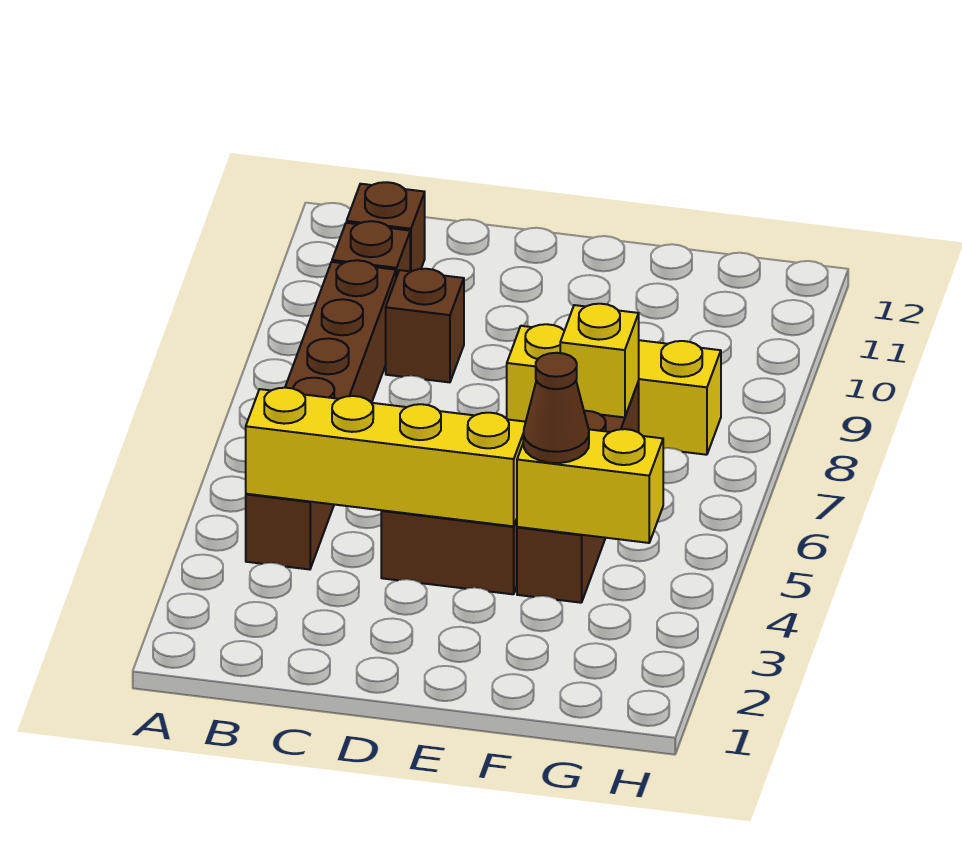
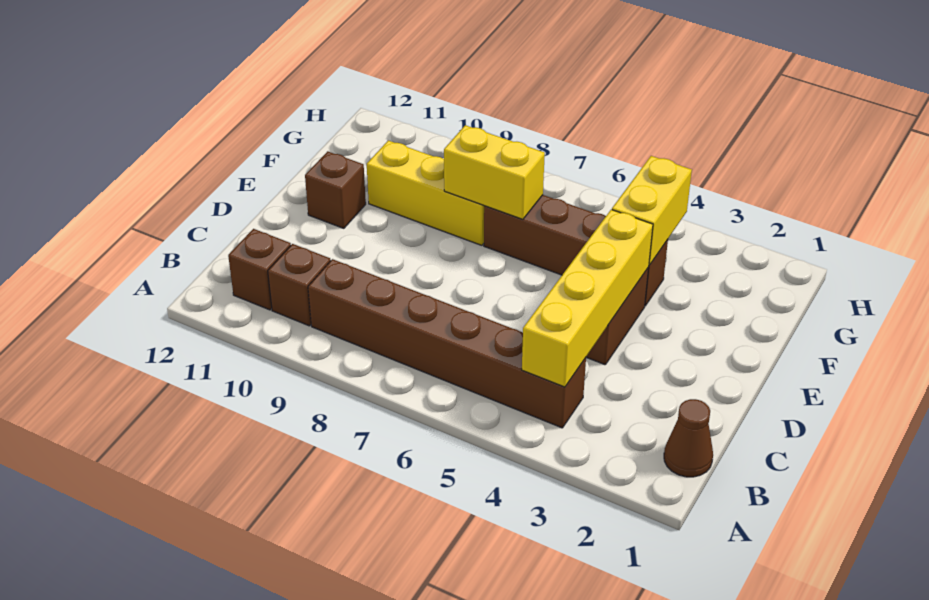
brown brick C9 level 1 -> brown brick E11 level 1
yellow brick E8:G8 level 1 -> yellow brick F8:F10 level 1
brown cone F4 level 3 -> brown cone B1 level 1
yellow brick F7 level 2 -> yellow brick F7:F8 level 2

